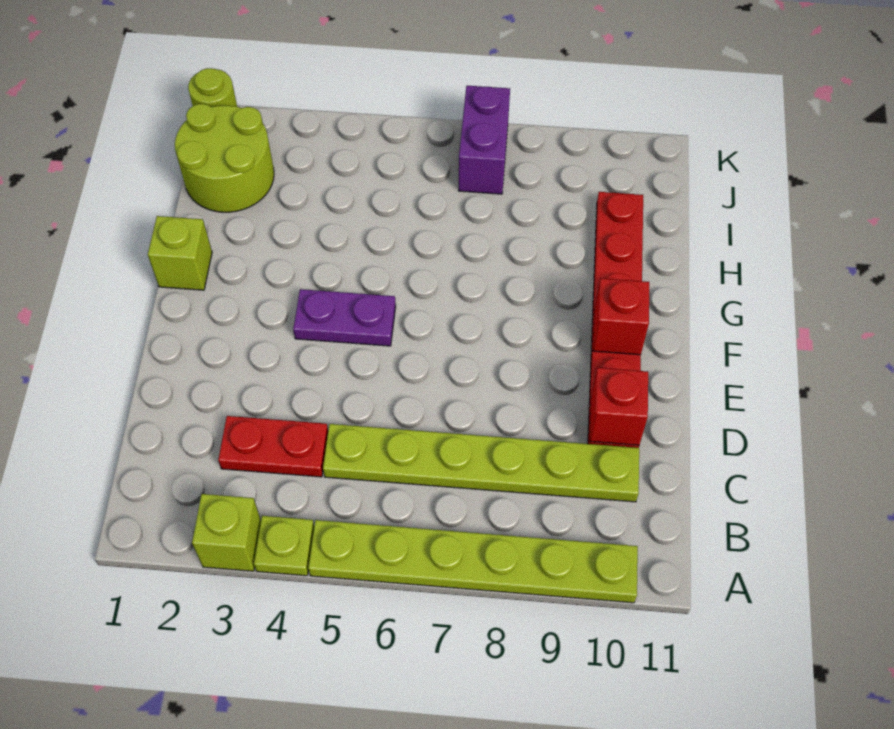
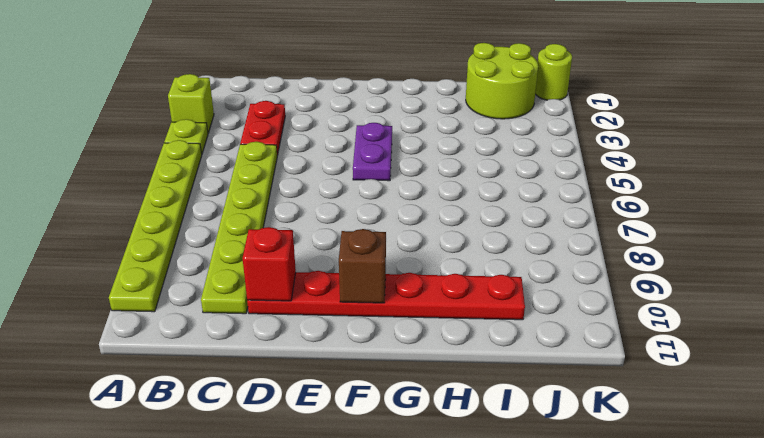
red brick F10 level 2 -> brown brick F10 level 2
lime brick G1 level 1 -> none
purple brick J7:K7 level 1 -> none

